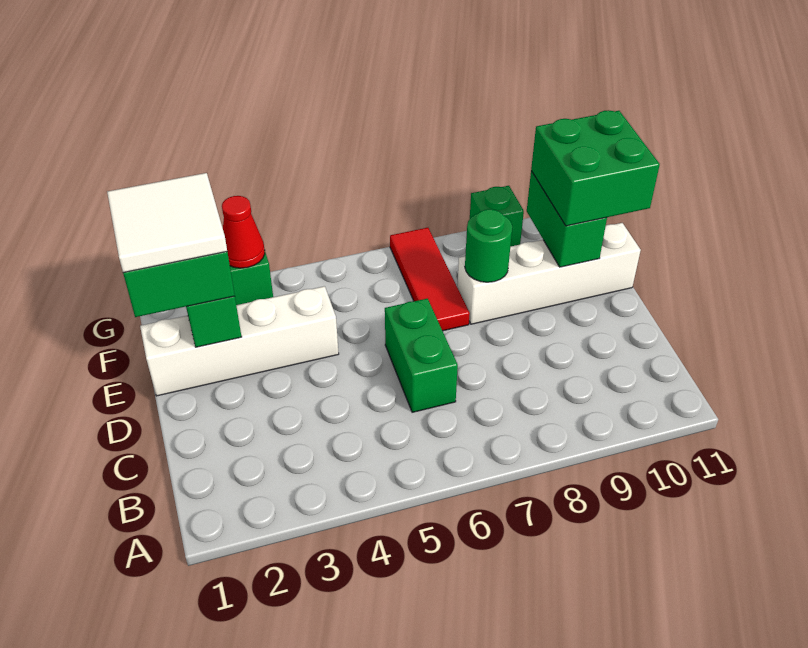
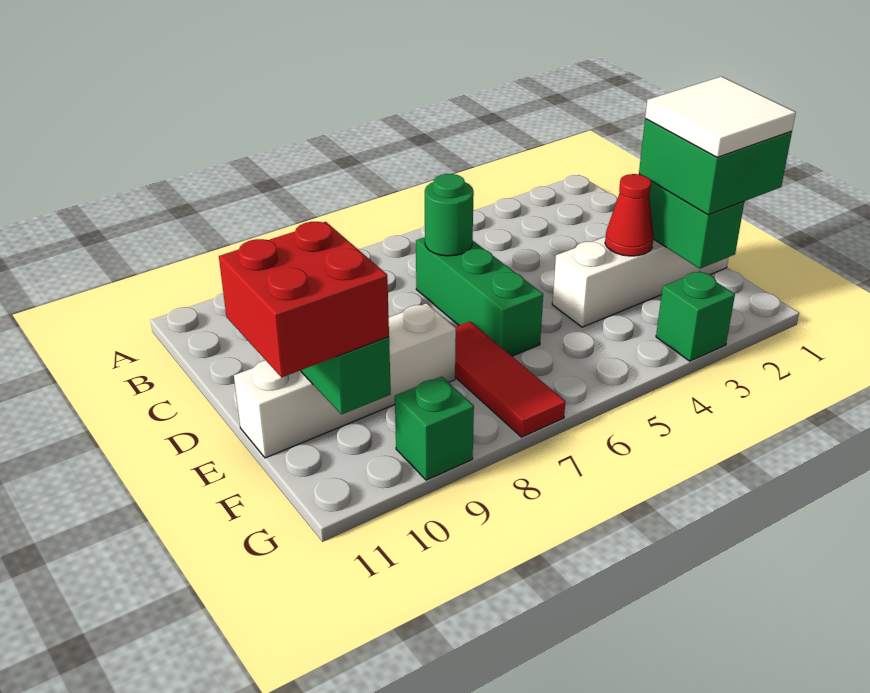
green brick C6:D6 level 1 -> green brick C6:E6 level 1
green round brick E8 level 2 -> green round brick C6 level 2
green brick E10:F11 level 3 -> red brick E10:F11 level 3
red cone G3 level 2 -> red cone E3 level 2

